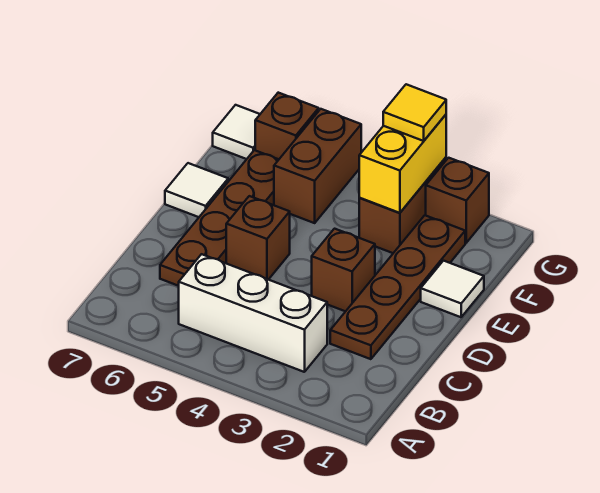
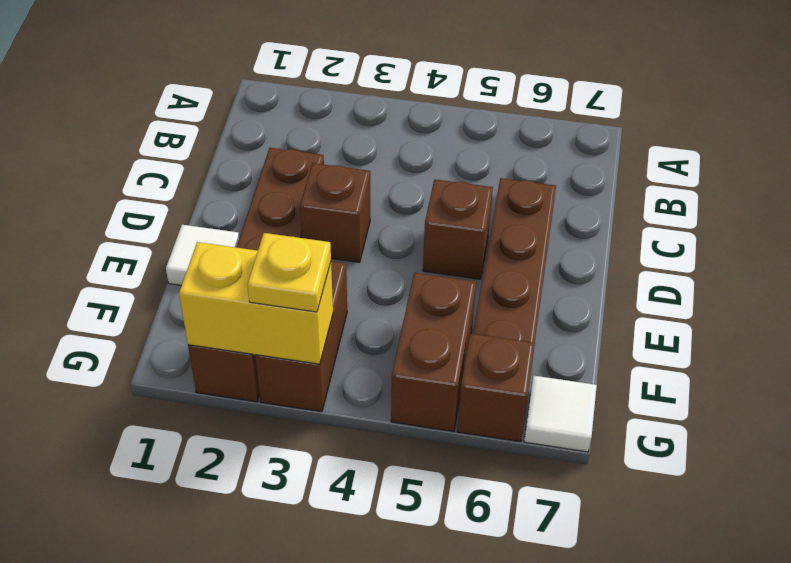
white brick B3:B5 level 1 -> none
white tile E7 level 1 -> none
yellow brick F3:G3 level 2 -> yellow brick G2:G3 level 2
yellow tile G3 level 3 -> yellow plate G3 level 3

